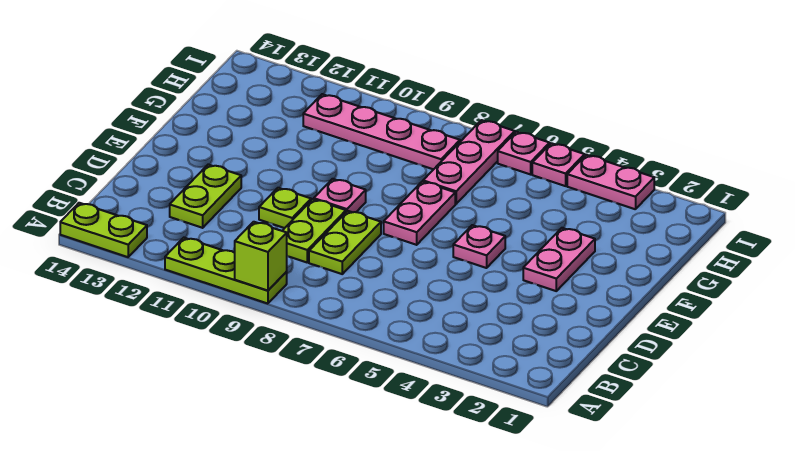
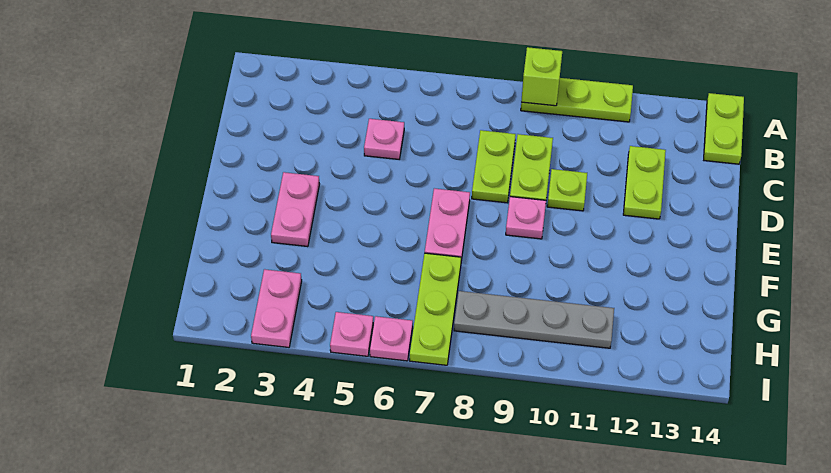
lime plate A13:A14 level 1 -> lime plate A14:B14 level 1
pink plate E5 level 1 -> pink plate C5 level 1
pink plate G7:I7 level 1 -> lime plate G7:I7 level 1
pink plate H8:H11 level 1 -> grey plate H8:H11 level 1
pink plate I3:I4 level 1 -> pink plate H3:I3 level 1

